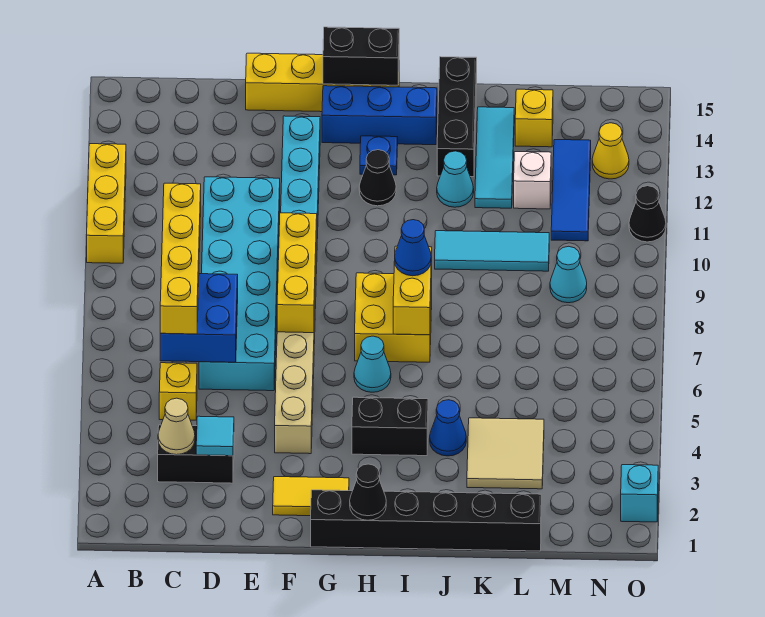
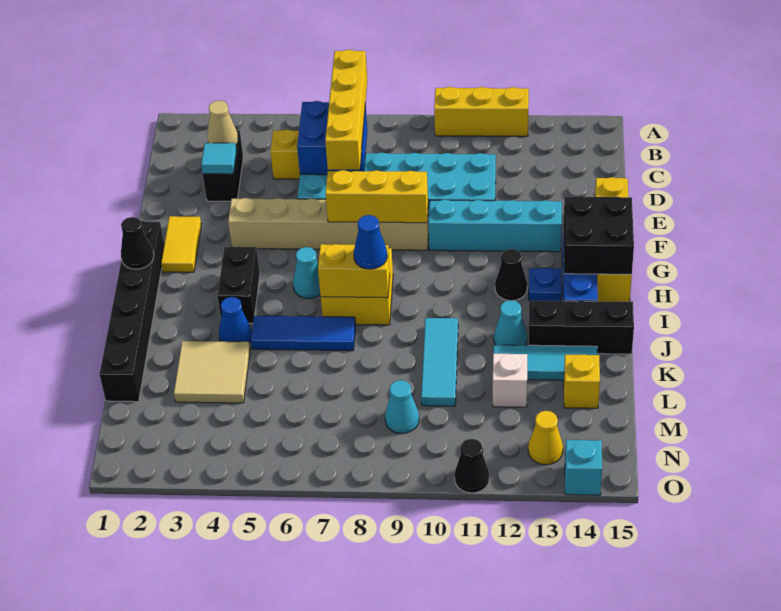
yellow brick C6:C9 level 3 -> yellow brick B7:E7 level 3
black brick G15:H15 level 2 -> black brick G14:H15 level 2
blue tile M11:M13 level 1 -> blue tile J5:J7 level 1
cyan brick O2 level 1 -> cyan brick O14 level 1

